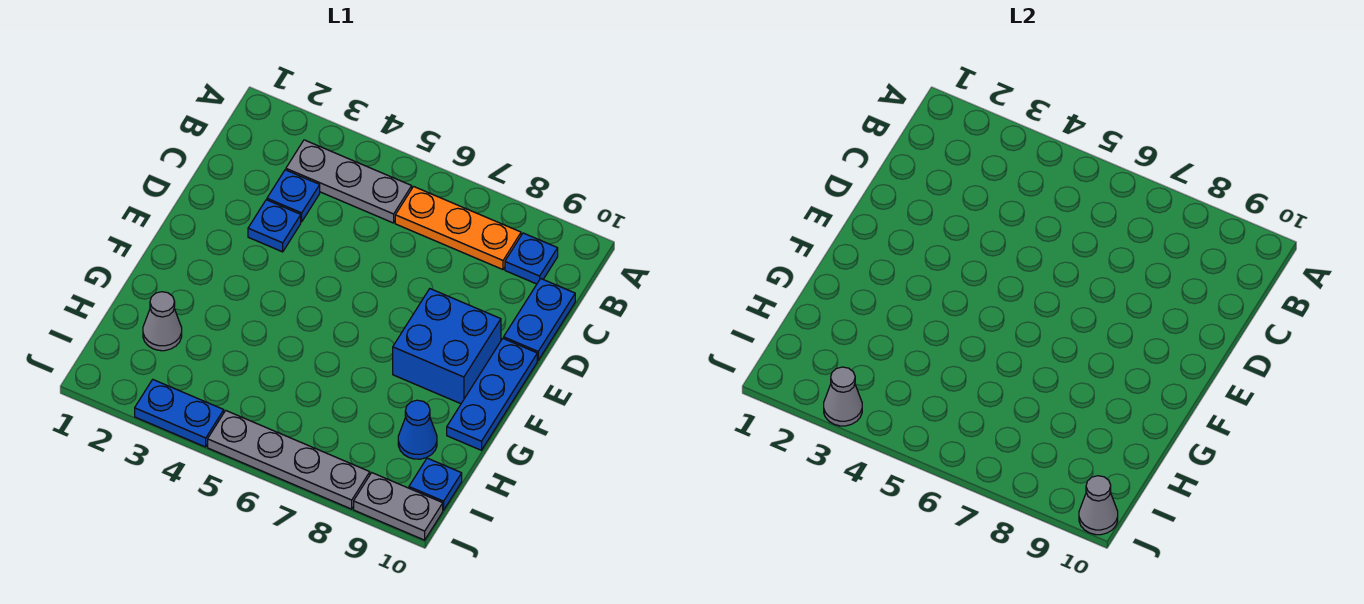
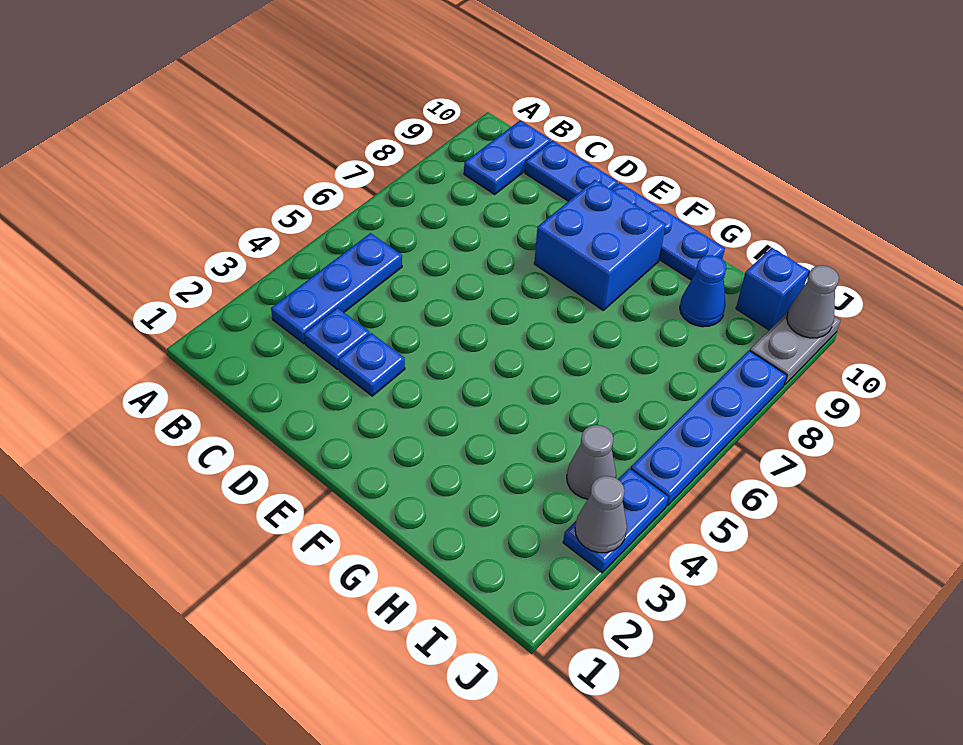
grey plate B3:B5 level 1 -> blue plate B3:B5 level 1
orange plate B6:B8 level 1 -> none
blue plate B9 level 1 -> blue plate B9:B10 level 1
grey cone H2 level 1 -> grey cone I4 level 1
blue plate I10 level 1 -> blue brick I10 level 1
grey plate J5:J8 level 1 -> blue plate J5:J8 level 1

